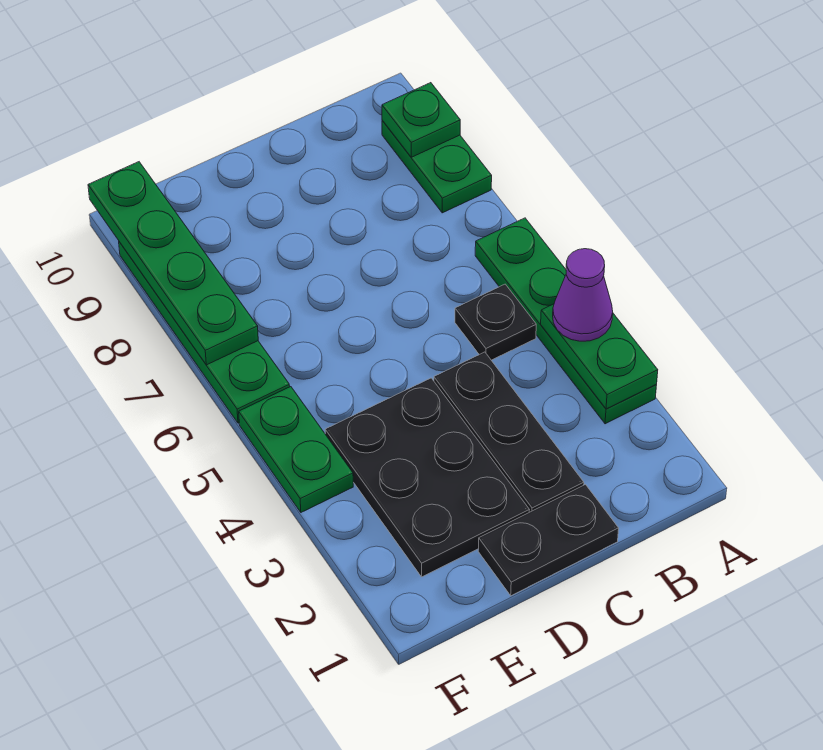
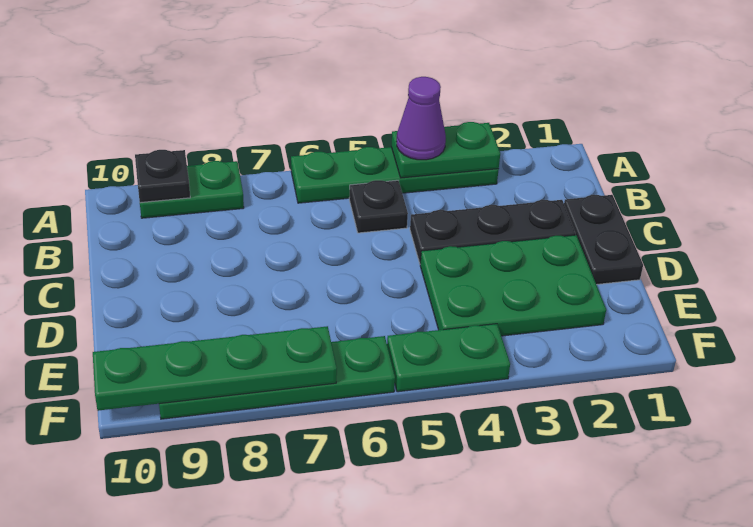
green plate A9 level 2 -> black plate A9 level 2
black plate D2:E4 level 1 -> green plate D2:E4 level 1

